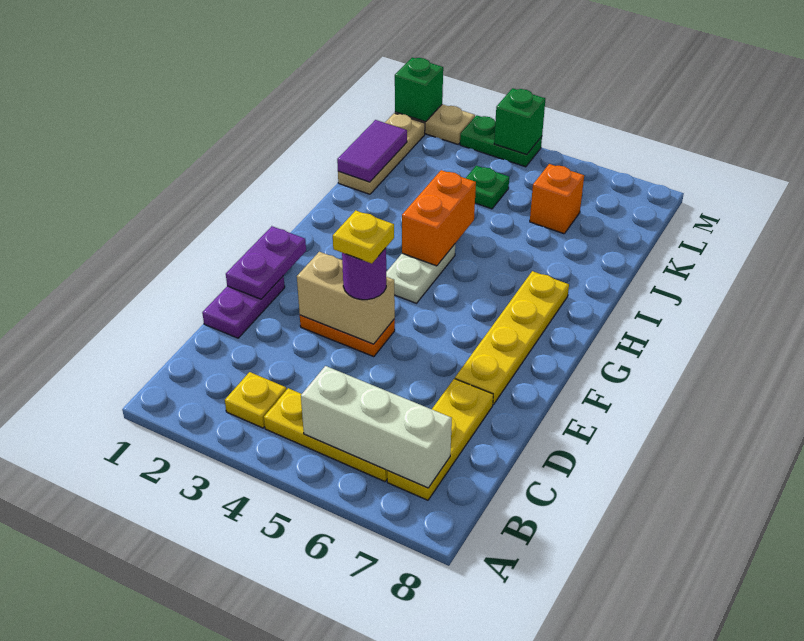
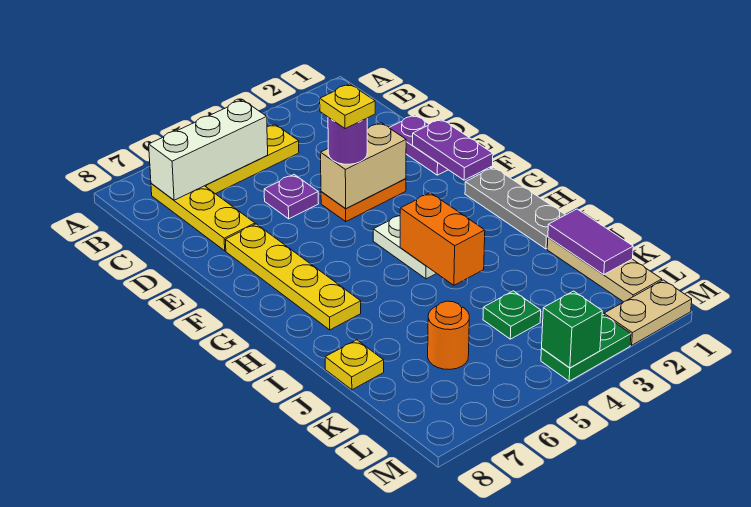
yellow plate B3 level 1 -> yellow plate J8 level 1
none -> purple plate D5 level 1
none -> grey plate G1:I1 level 1
orange brick K6 level 1 -> orange round brick K6 level 1
green brick M1 level 2 -> none

